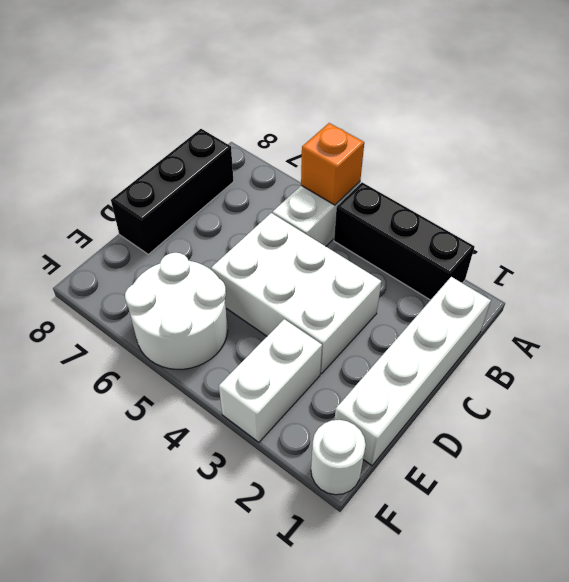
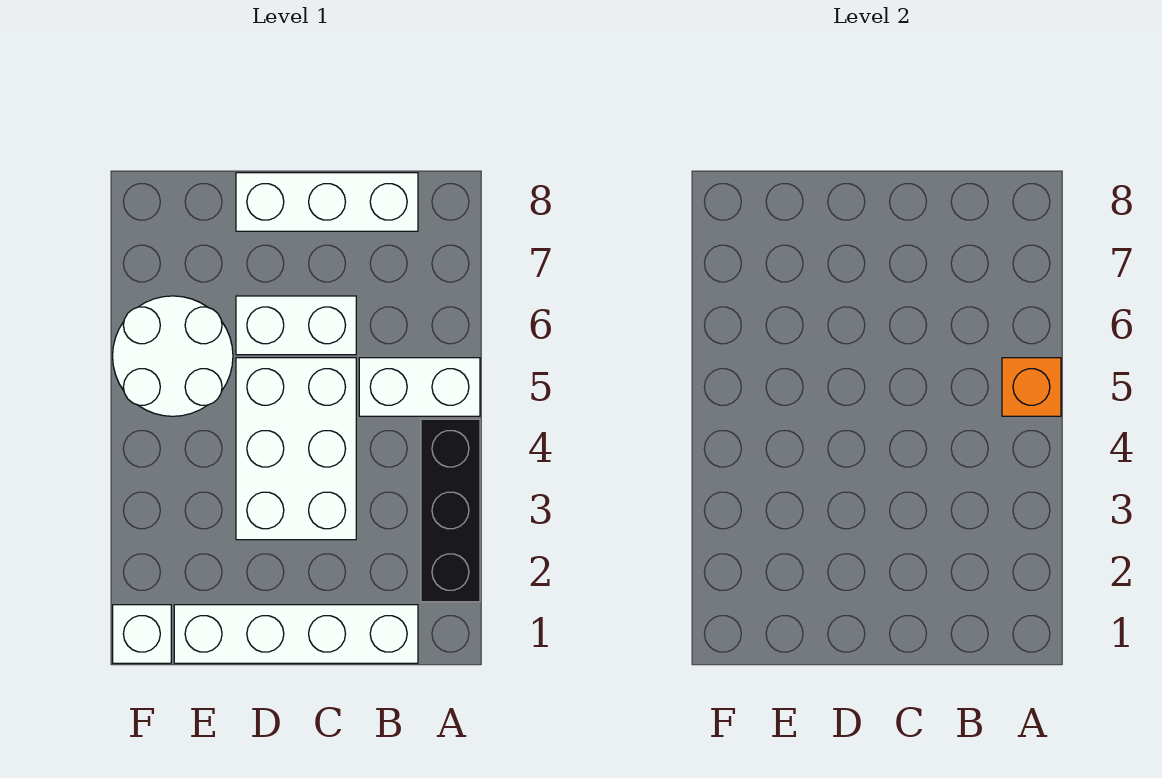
black brick B8:D8 level 1 -> white brick B8:D8 level 1
white brick E3:F3 level 1 -> white brick C6:D6 level 1
white round brick F1 level 1 -> white brick F1 level 1

